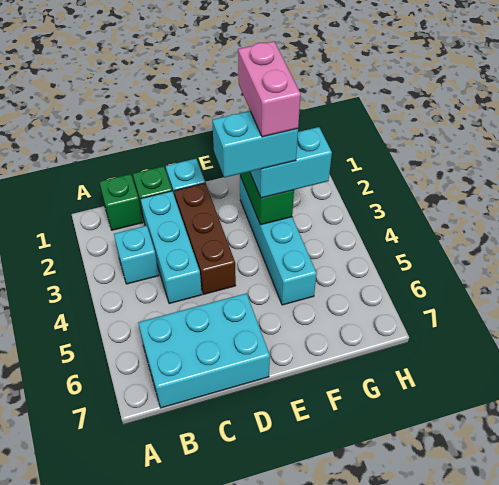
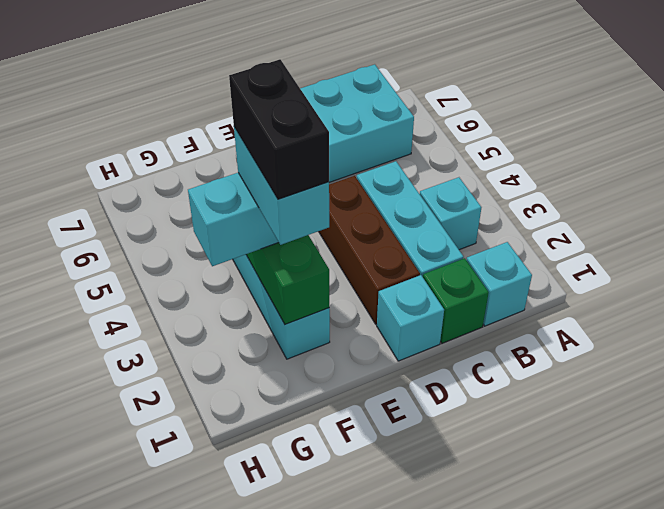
green brick B1 level 1 -> cyan brick B1 level 1
cyan brick E3:F3 level 4 -> cyan brick F2:F3 level 4
pink brick F2:F3 level 5 -> black brick F2:F3 level 5

